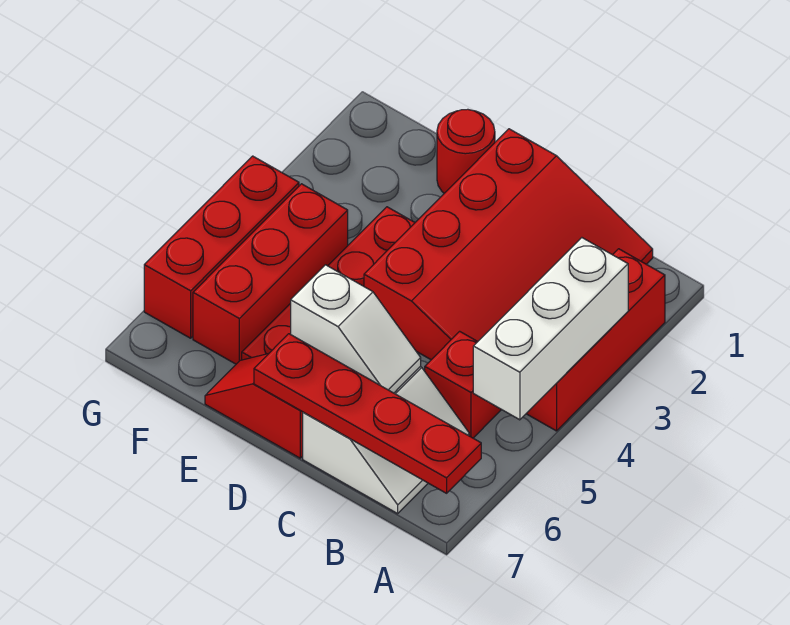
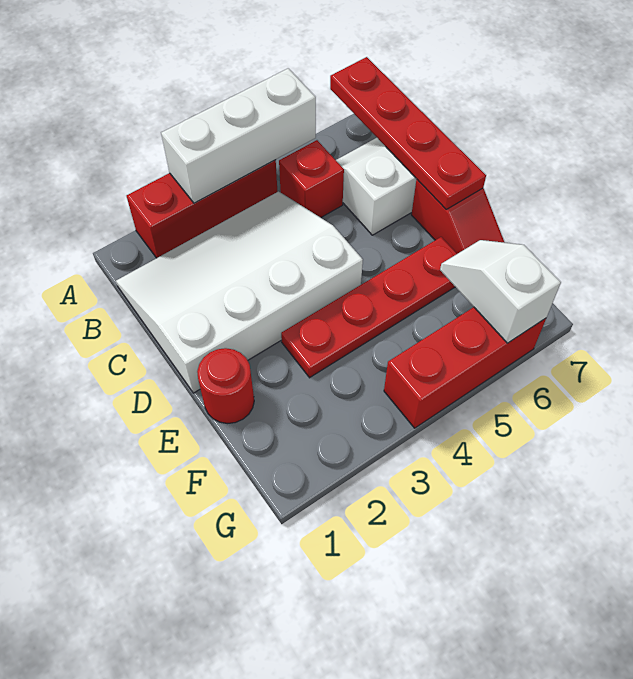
red slope B1:D4 level 1 top D -> white slope B1:D4 level 1 top D
white slope C6:D6 level 2 top D -> white slope F6:G6 level 2 top G
red brick F4:F6 level 1 -> none

